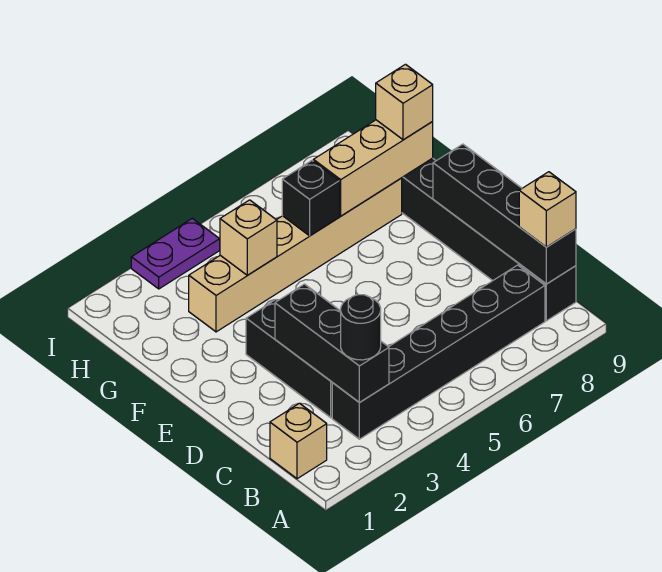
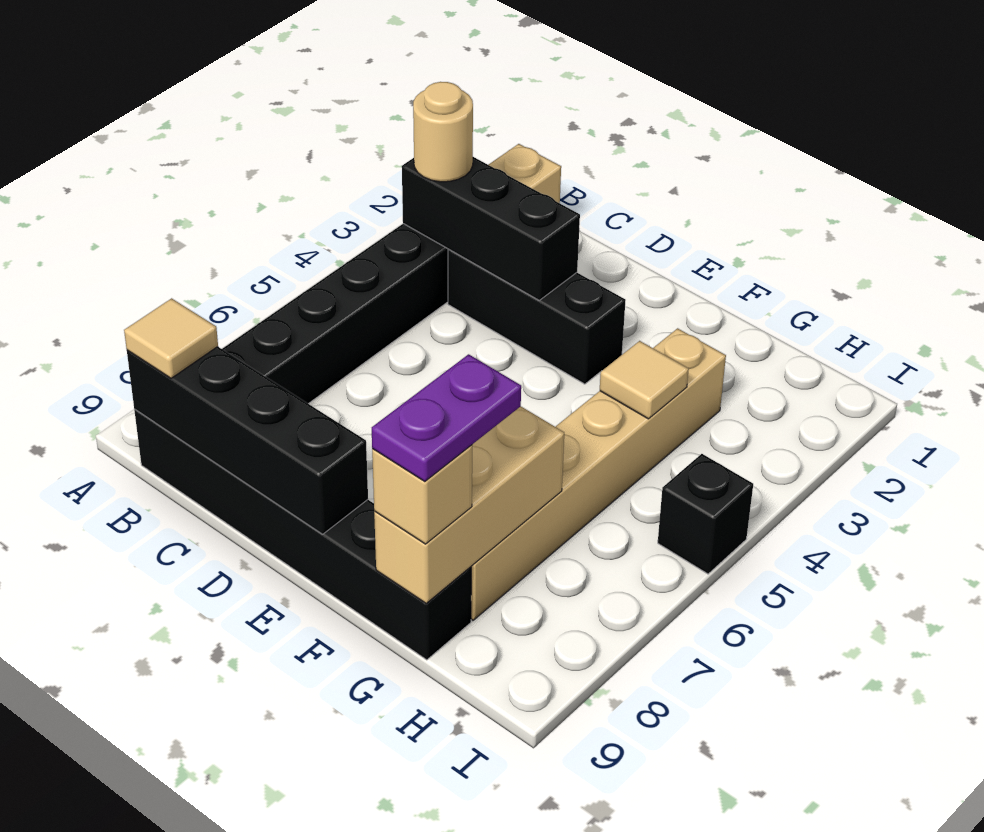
black round brick B3 level 3 -> tan round brick B3 level 3
tan brick B9 level 3 -> tan tile B9 level 3
tan brick G4 level 2 -> tan tile G4 level 2
black brick G6 level 2 -> black brick I5 level 1
purple plate I3:I4 level 1 -> purple plate G8:G9 level 4

